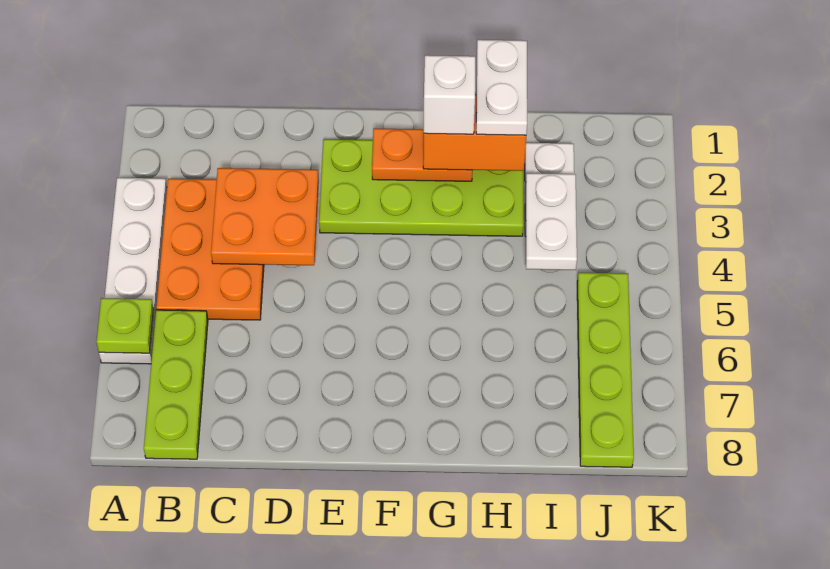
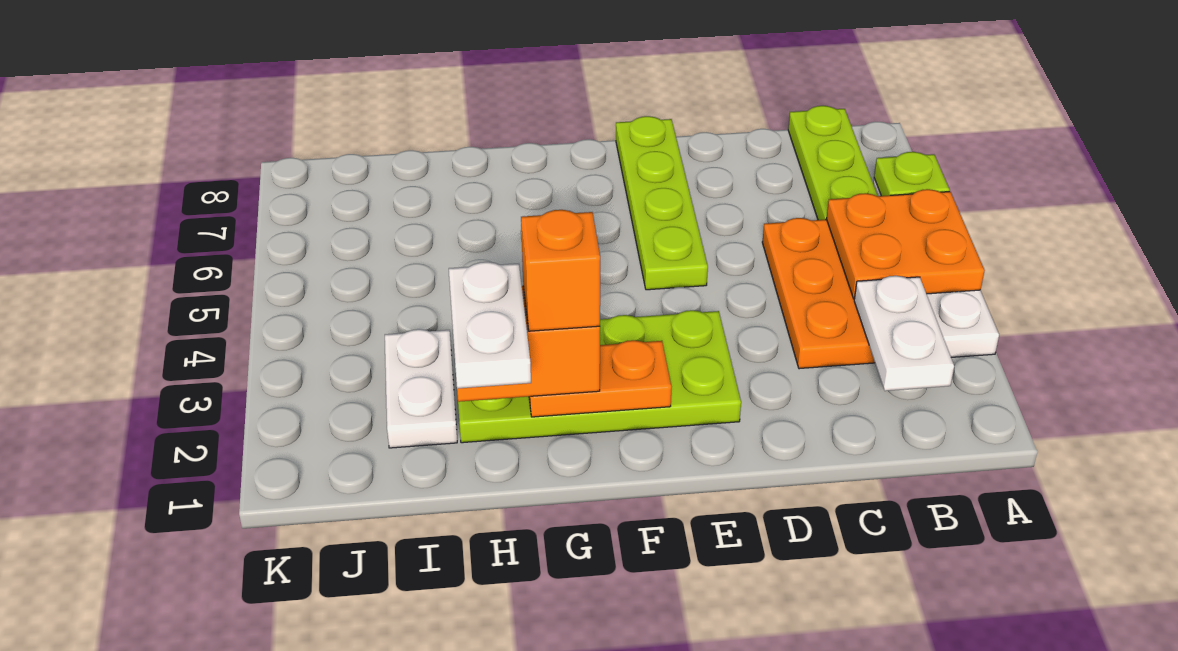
orange plate C3:D4 level 2 -> orange plate A4:B5 level 2
white brick G2 level 4 -> orange brick G2 level 4
white plate I3:I4 level 2 -> white plate B2:B3 level 2
lime plate J5:J8 level 1 -> lime plate E5:E8 level 1

